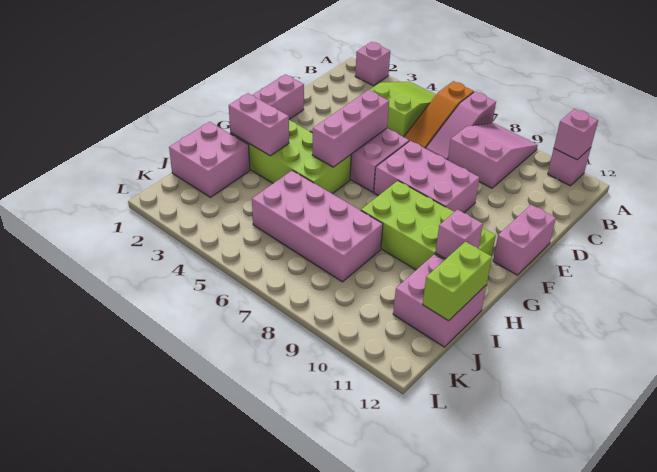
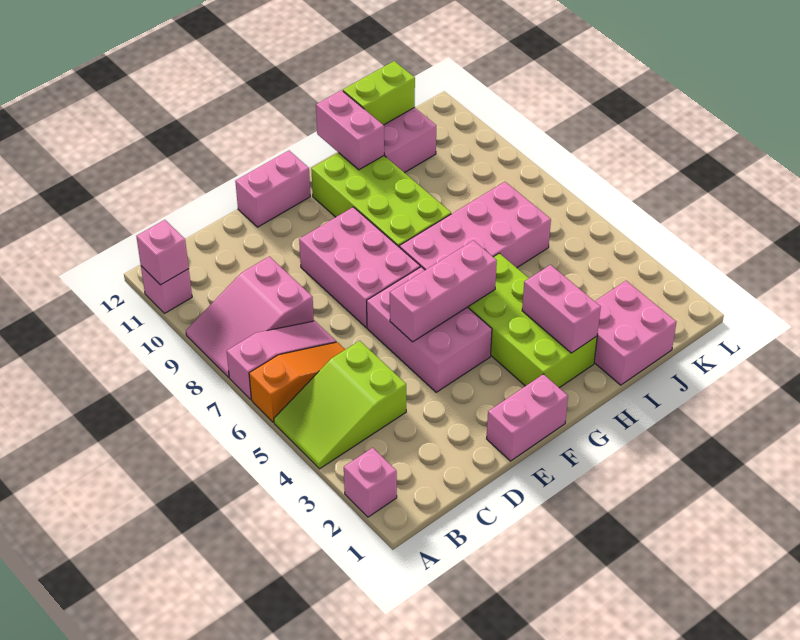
pink brick H11 level 2 -> pink brick H11:H12 level 2
pink brick I5:J8 level 1 -> pink brick G6:J7 level 1

